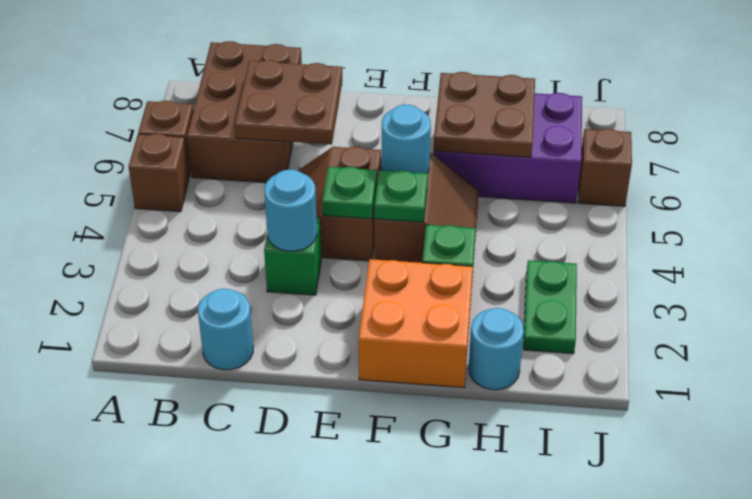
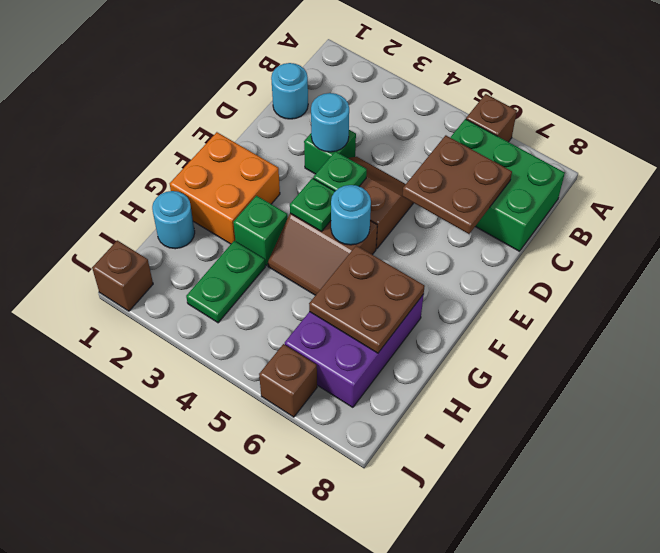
brown brick A5 level 1 -> brown brick J1 level 1
brown brick B6:C8 level 1 -> green brick B6:C8 level 1
green plate I2:I3 level 1 -> green plate H3:I3 level 1

